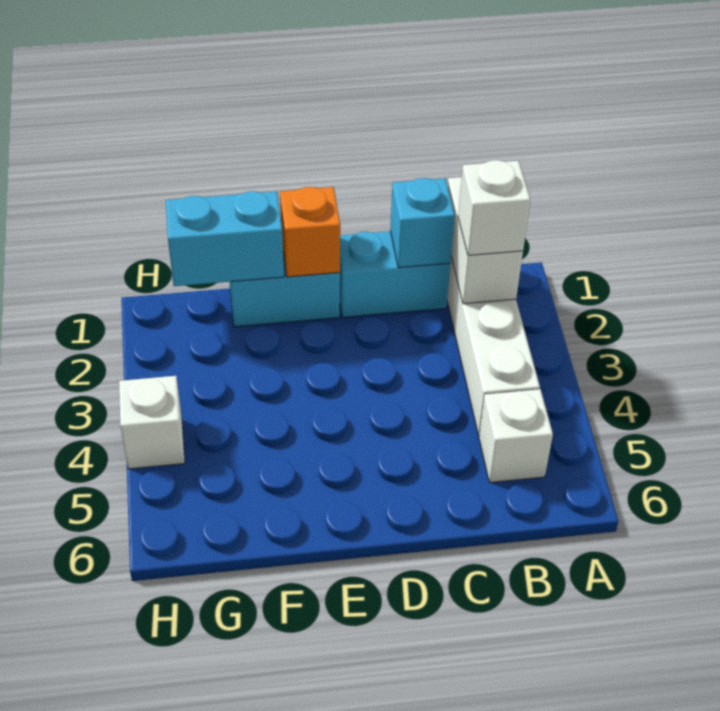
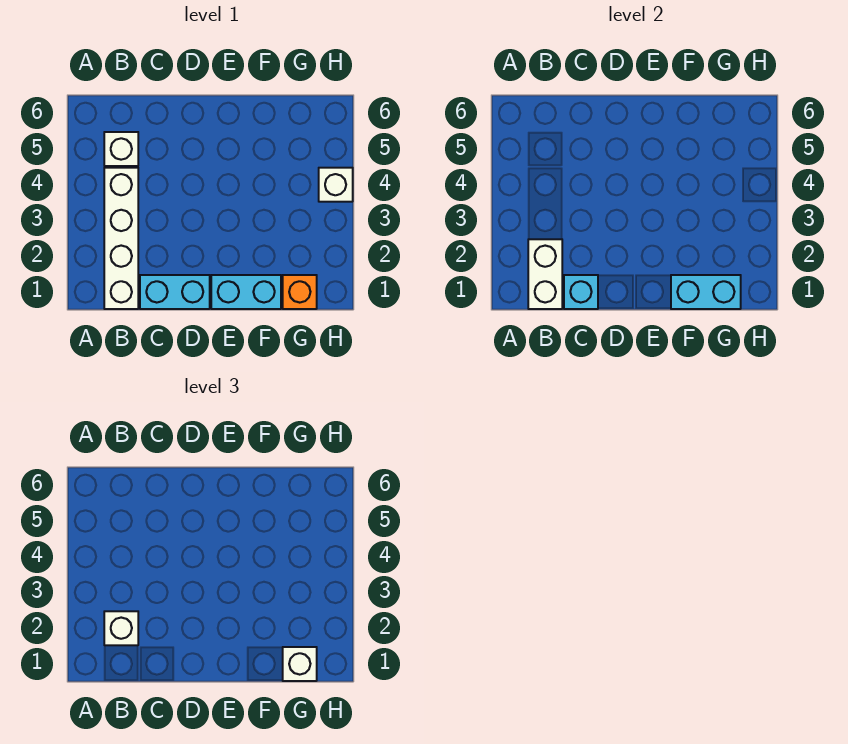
orange brick E1 level 2 -> orange brick G1 level 1
none -> white brick G1 level 3

